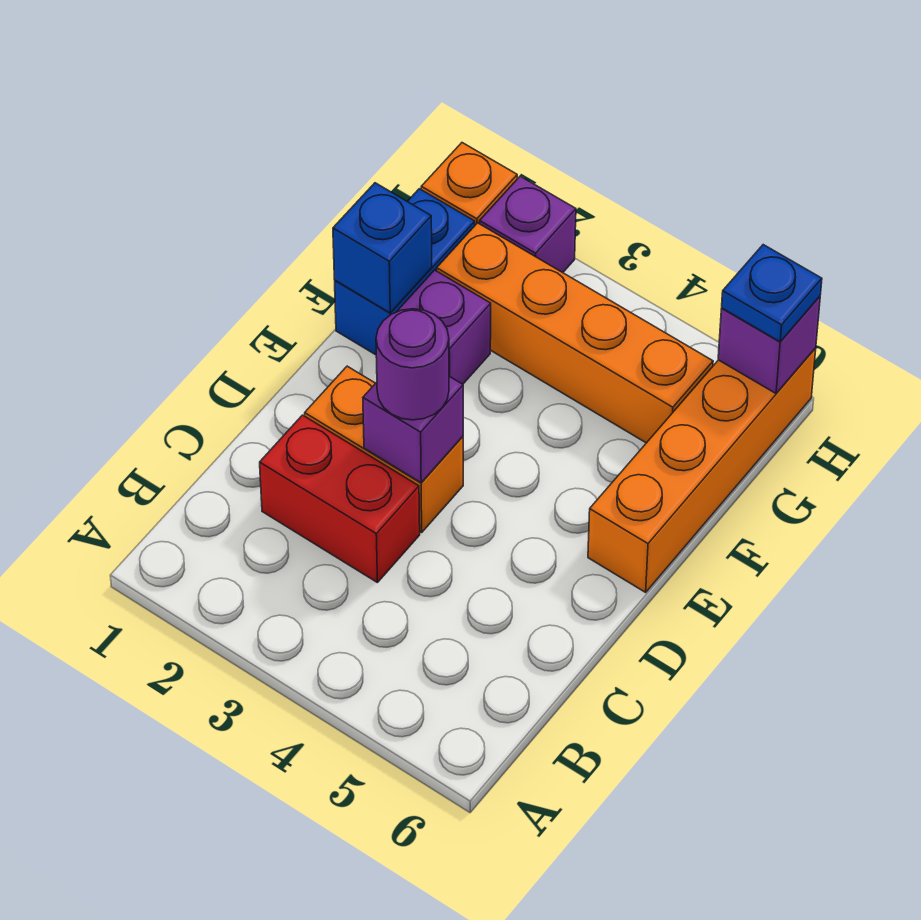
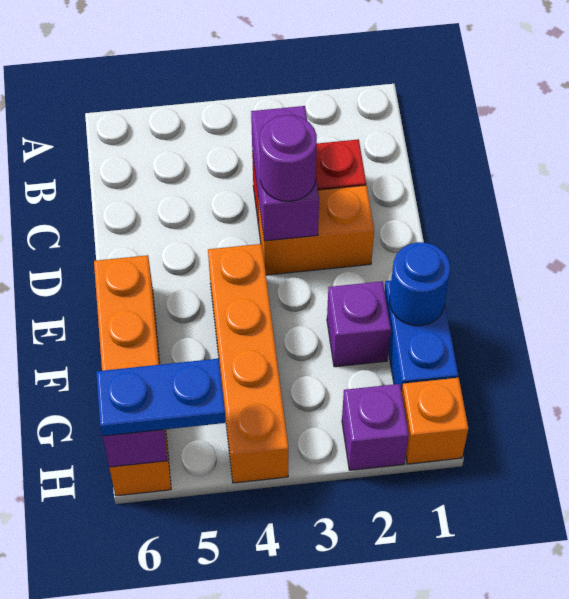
purple brick D3 level 2 -> purple brick C3:D3 level 2
blue brick F1 level 2 -> blue round brick F1 level 2
orange brick G2:G5 level 1 -> orange brick E4:H4 level 1
blue plate H6 level 3 -> blue plate H5:H6 level 3

